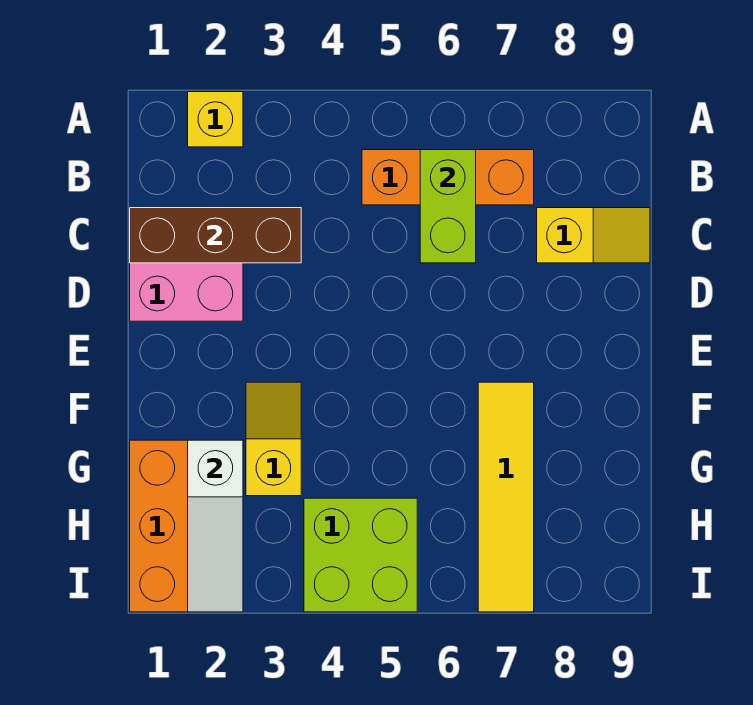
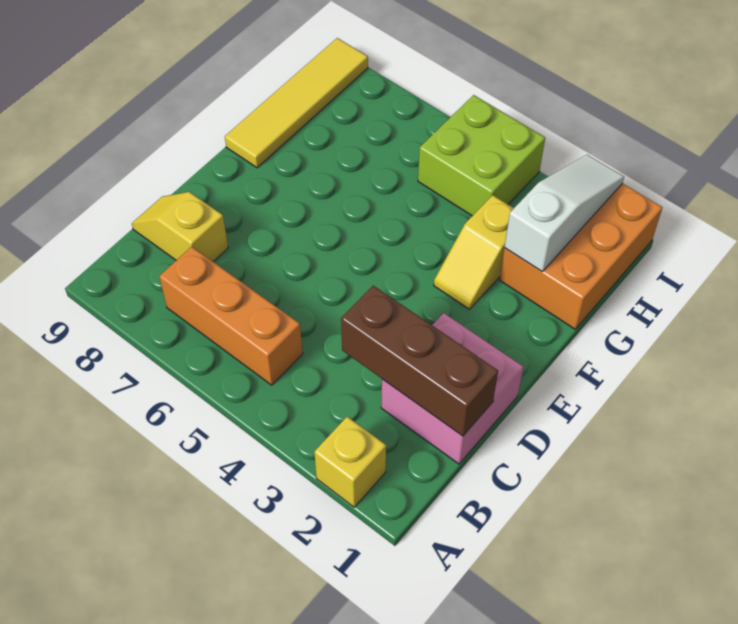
lime brick B6:C6 level 2 -> none
yellow tile F7:I7 level 1 -> yellow tile F9:I9 level 1

